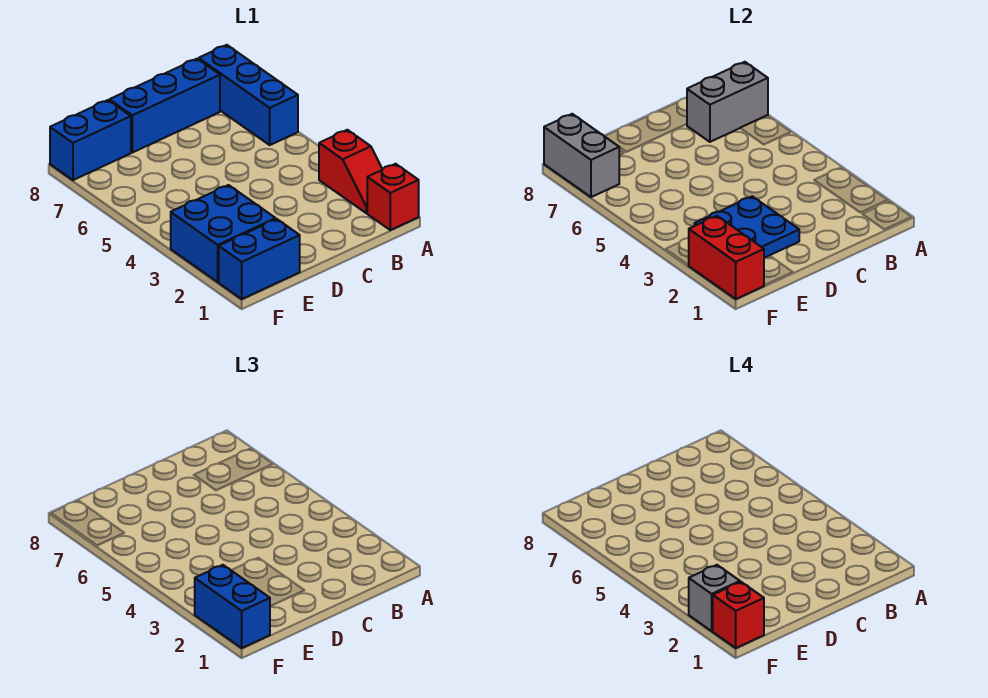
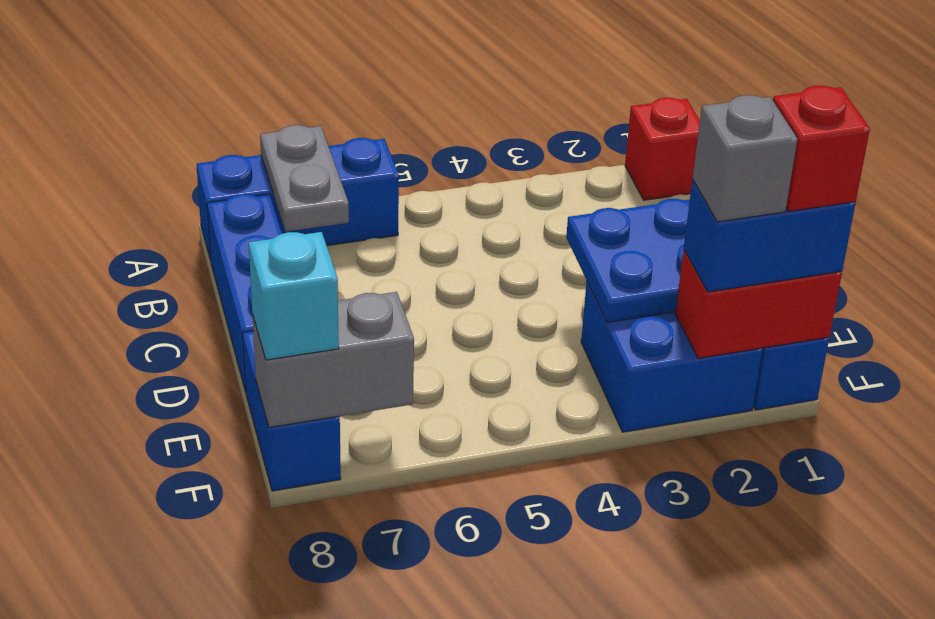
red slope A2:A3 level 1 top 3 -> none
grey brick A7:B7 level 2 -> grey plate A7:B7 level 2
none -> cyan brick F8 level 3

